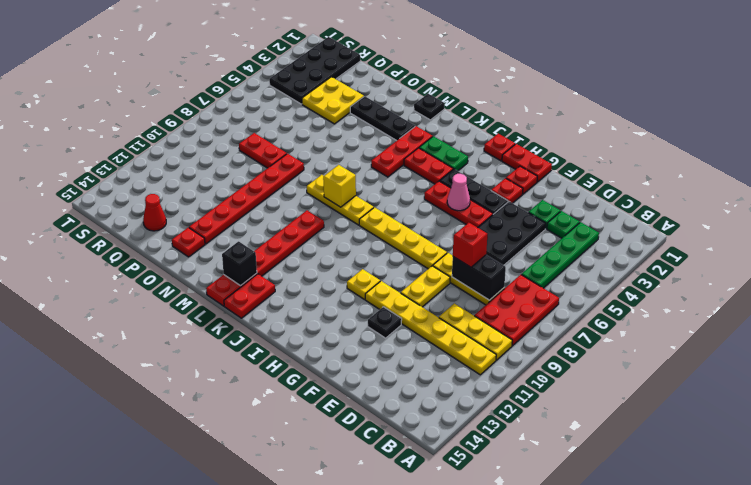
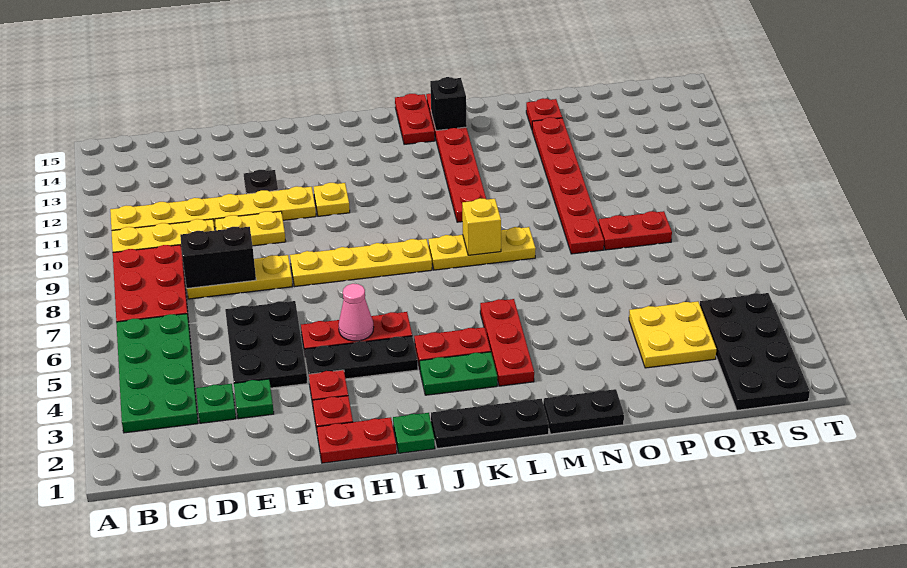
green plate C3:C6 level 1 -> green plate B3:C6 level 1
red brick E8 level 3 -> none
yellow plate F9:F10 level 1 -> yellow plate E10:F10 level 1
red plate I1 level 1 -> green plate I1 level 1
black plate M1 level 1 -> black plate M1:N1 level 1
black plate M3:O3 level 1 -> black plate J1:L1 level 1
red cone Q14 level 1 -> none

